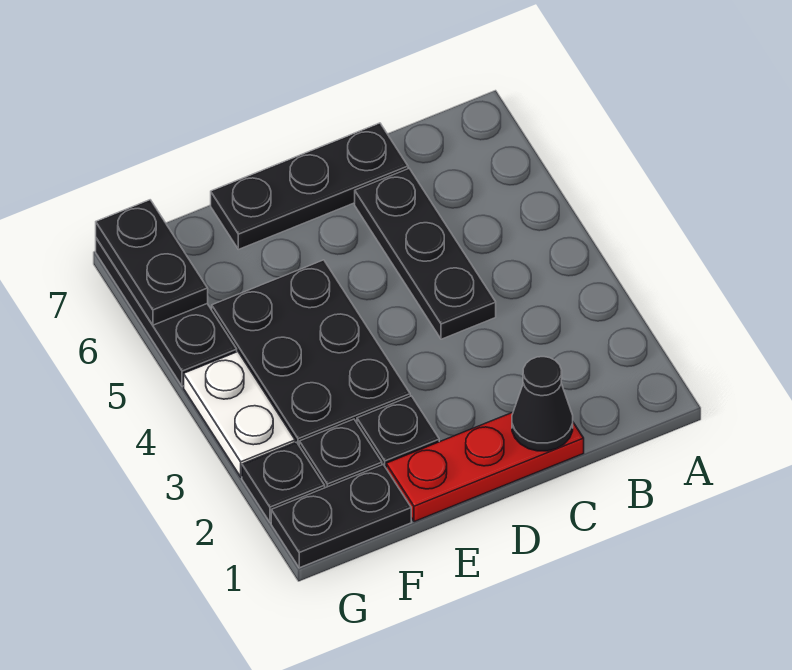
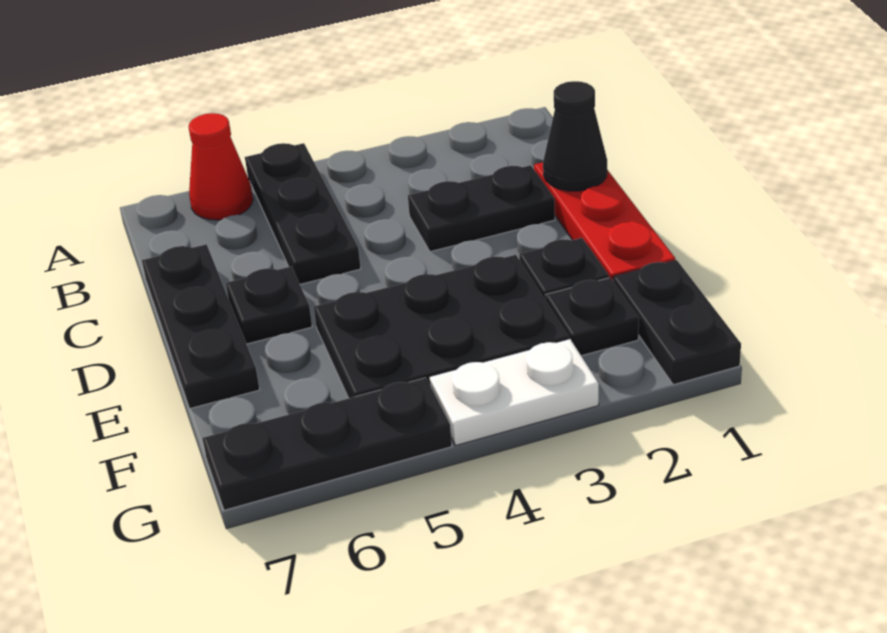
none -> red cone A6 level 1
black plate C4:C6 level 1 -> black plate A5:C5 level 1
black plate G2 level 1 -> black plate D6 level 1
black plate G6:G7 level 2 -> black plate C2:C3 level 1

